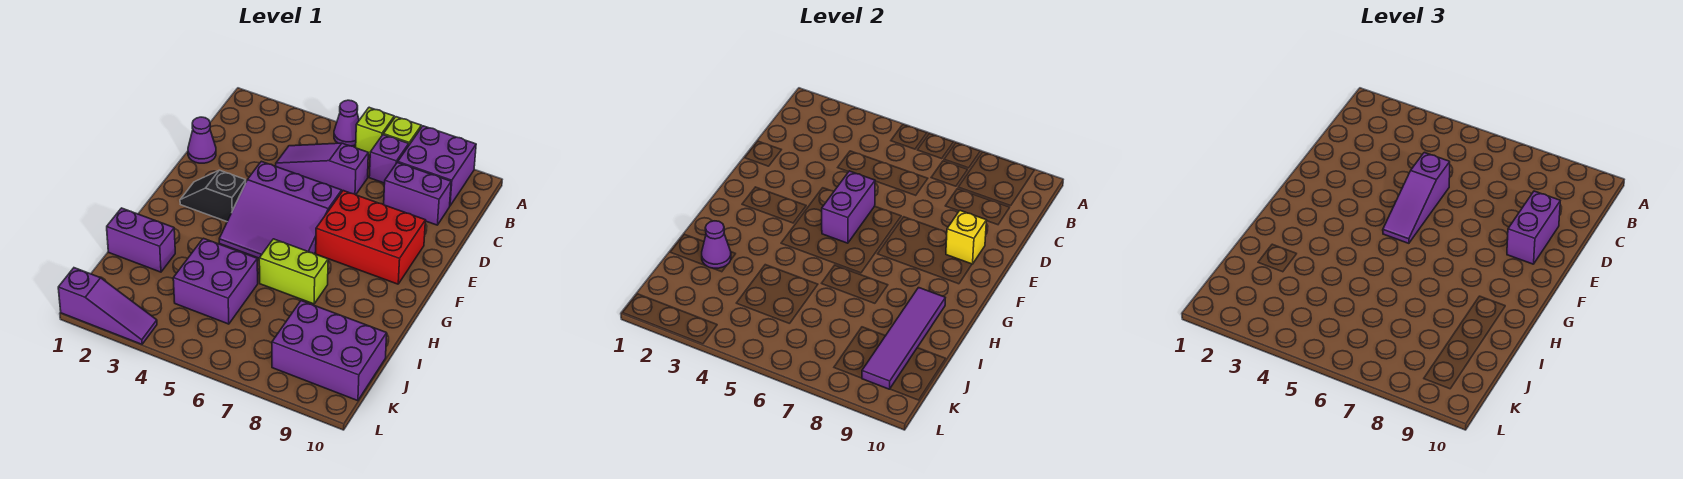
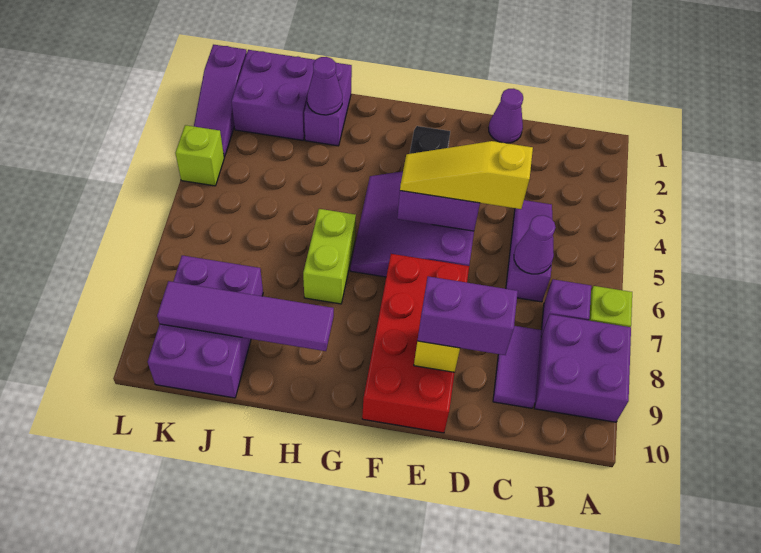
purple cone A5 level 1 -> purple cone C6 level 2
lime brick A6 level 1 -> lime brick L4 level 1
purple brick C8:C9 level 1 -> purple tile C8:C9 level 1
purple slope D5:F5 level 3 top D -> yellow slope D5:F5 level 3 top D
red brick E7:F9 level 1 -> red brick E7:F10 level 1
purple brick I4:J5 level 1 -> purple brick J1:K2 level 1

